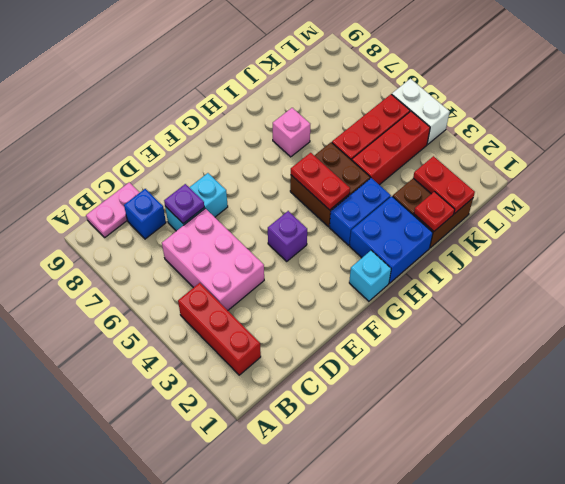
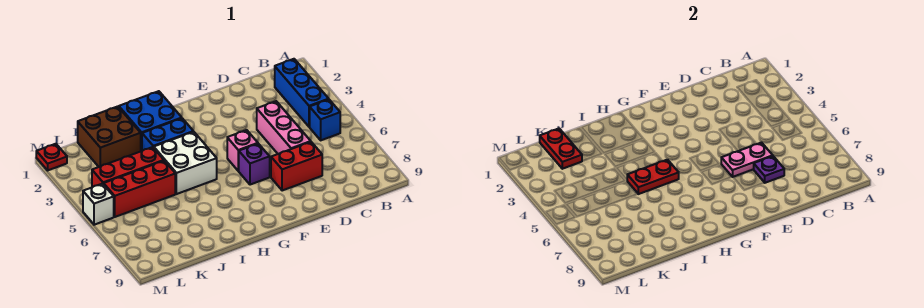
red brick B2:B4 level 1 -> blue brick B2:B4 level 1
pink plate B9:C9 level 1 -> pink plate D6:E6 level 2
pink brick C4:D6 level 1 -> pink brick D4:D6 level 1
blue brick C8 level 1 -> blue brick B5 level 1
cyan brick D7:E7 level 1 -> red brick D7:E7 level 1
purple brick F4 level 1 -> purple brick F6 level 1
cyan brick G1 level 1 -> none
brown brick H4:I5 level 1 -> white brick H4:I5 level 1
red plate H4:H5 level 2 -> red plate H5:I5 level 2
pink brick I7 level 1 -> pink brick F5 level 1
red plate J1 level 2 -> red plate M1 level 1
white brick M4:M5 level 1 -> white brick M5 level 1

